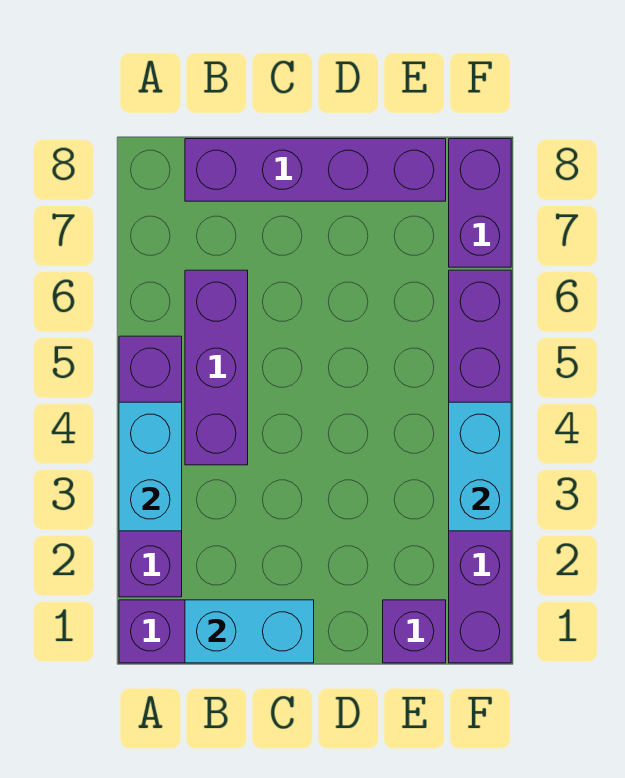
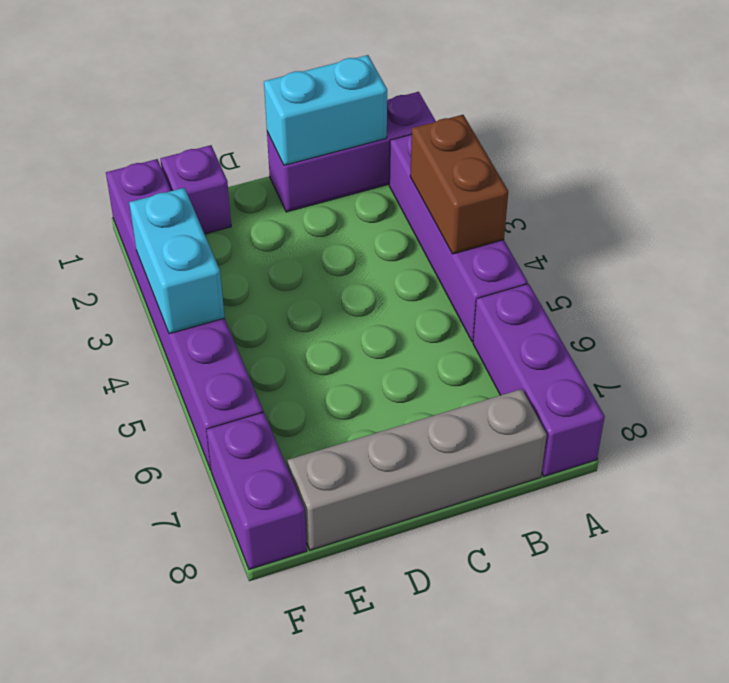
cyan brick A3:A4 level 2 -> brown brick A3:A4 level 2
purple brick B4:B6 level 1 -> purple brick A6:A8 level 1
purple brick B8:E8 level 1 -> grey brick B8:E8 level 1

